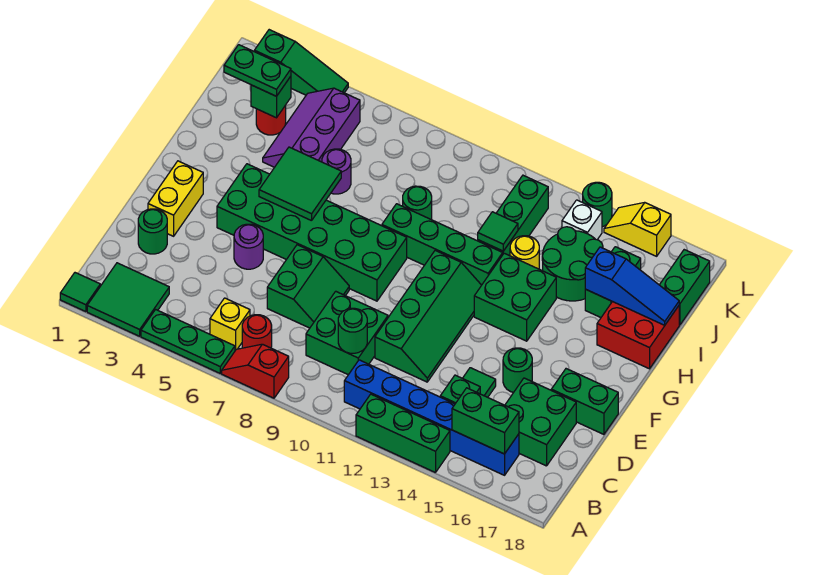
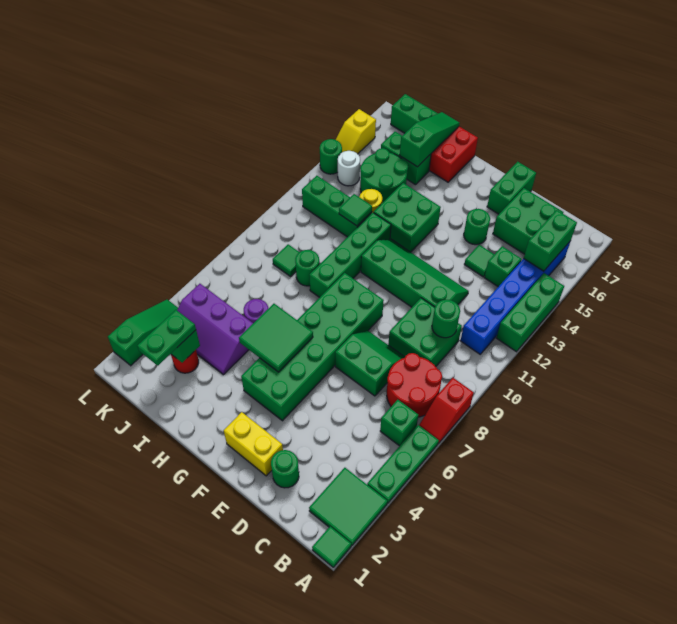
yellow brick B6 level 1 -> green brick B6 level 1
red round brick B7 level 1 -> red round brick B7:C8 level 1
purple round brick E5 level 1 -> none
blue slope I16:I18 level 2 top 16 -> green slope I16:I18 level 2 top 16
none -> green tile J9 level 1
white brick K14 level 1 -> white round brick K14 level 1

